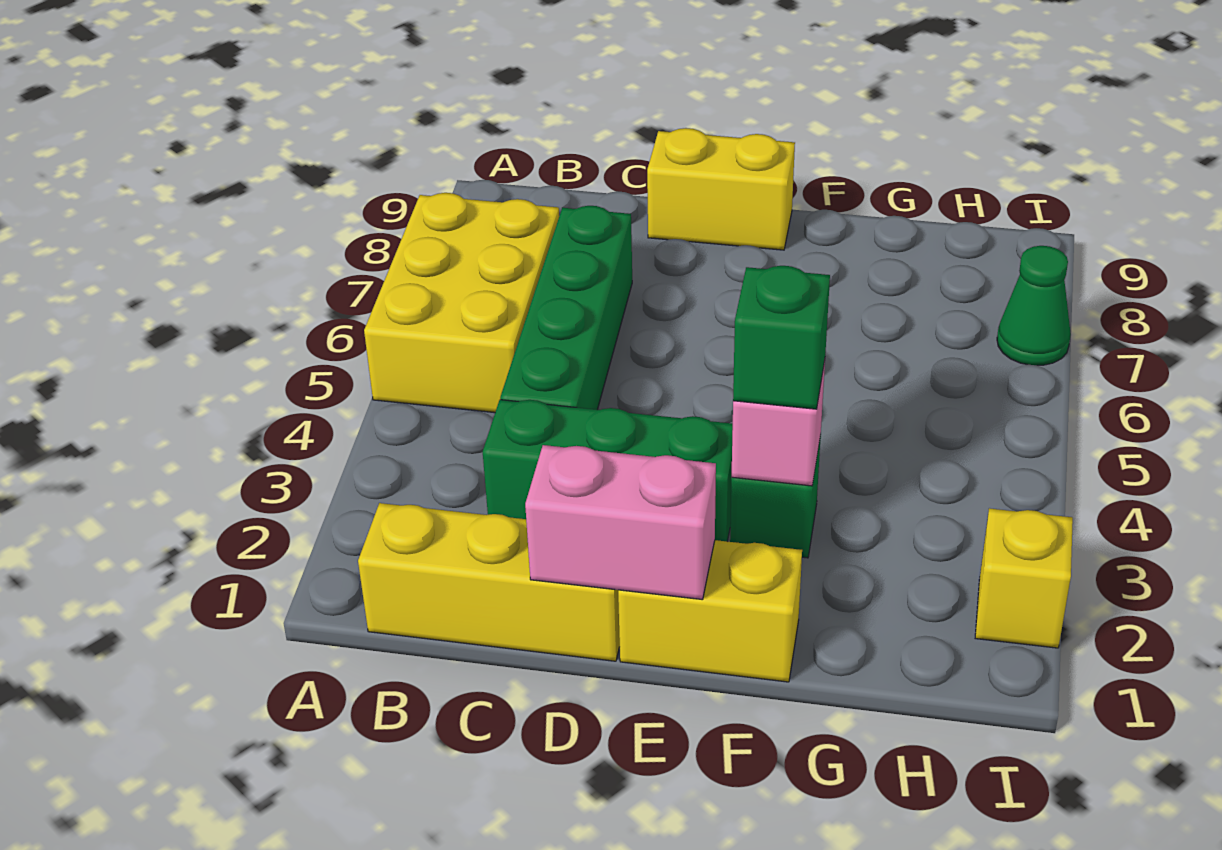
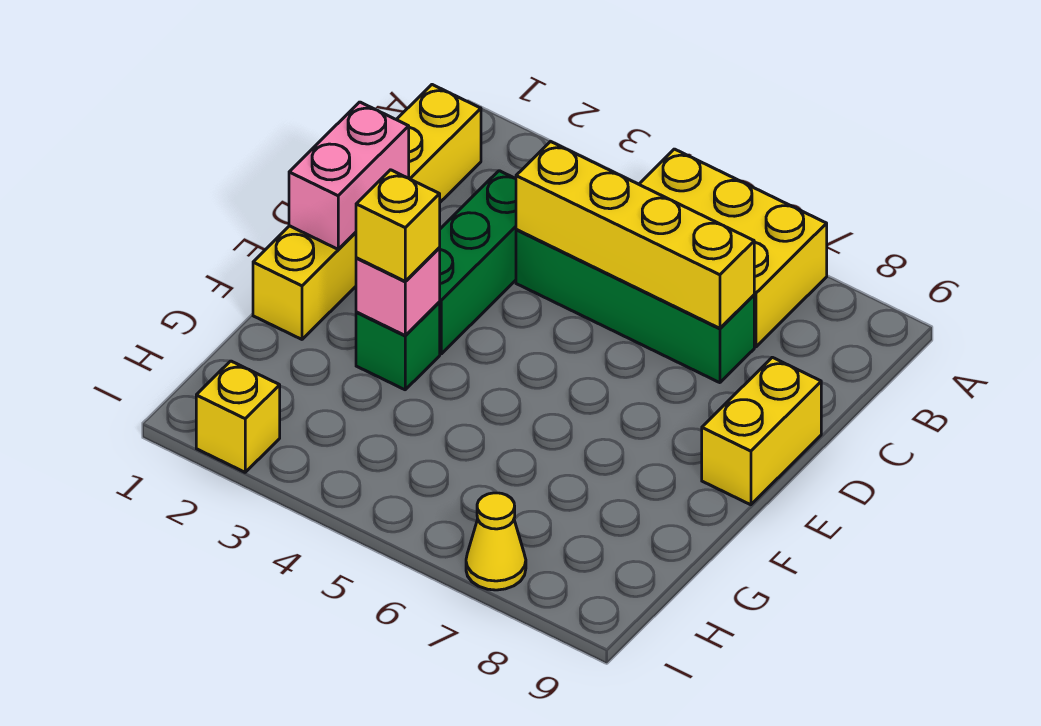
none -> yellow brick C4:C7 level 2
green brick F3 level 3 -> yellow brick F3 level 3
green cone I7 level 1 -> yellow cone I7 level 1

